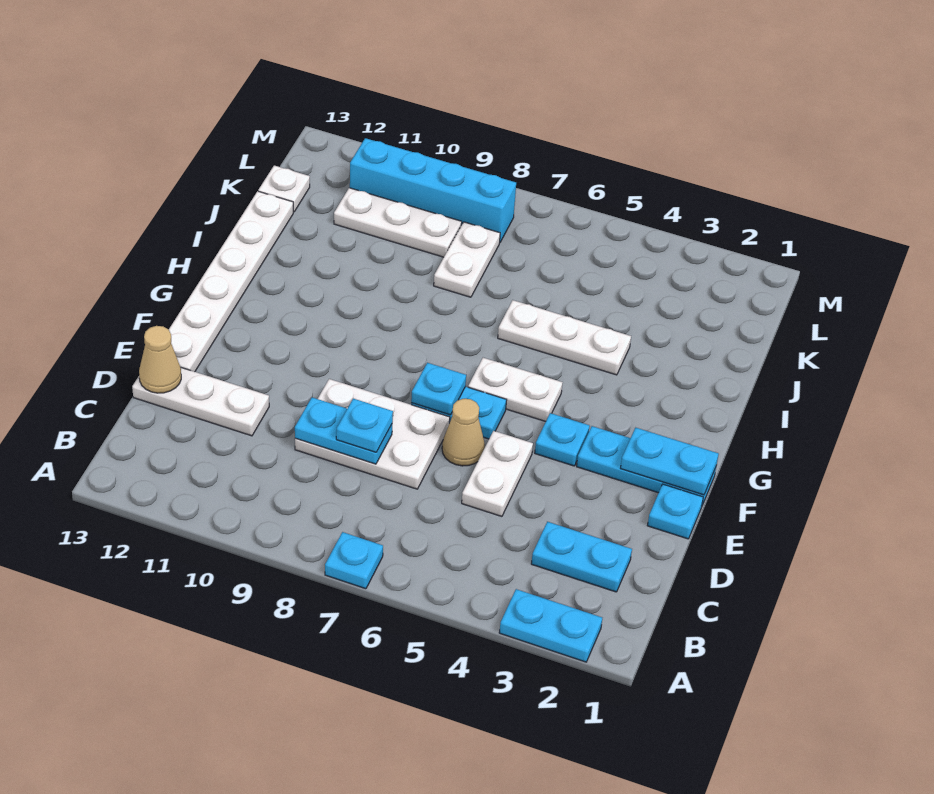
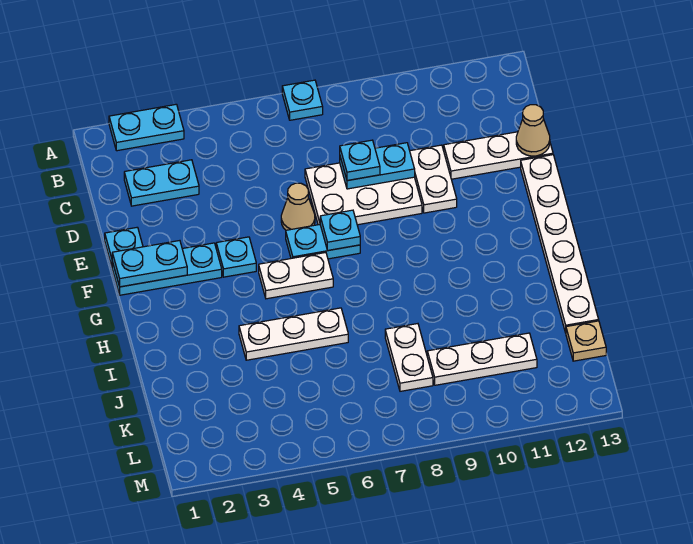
white plate D5:E5 level 1 -> white plate D10:E10 level 1
white plate K13 level 1 -> tan plate K13 level 1
cyan brick L8:L11 level 1 -> none

